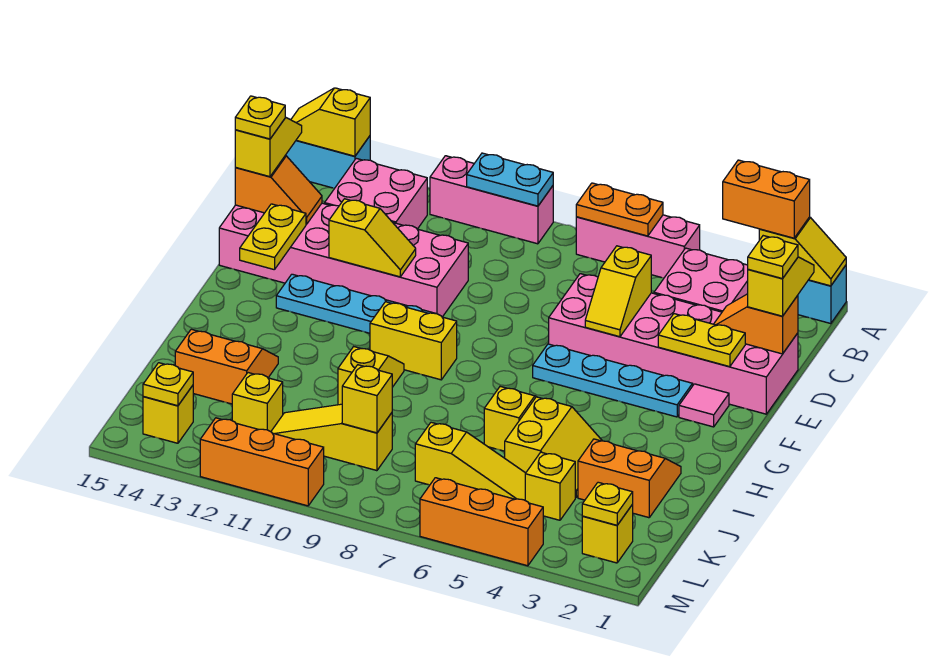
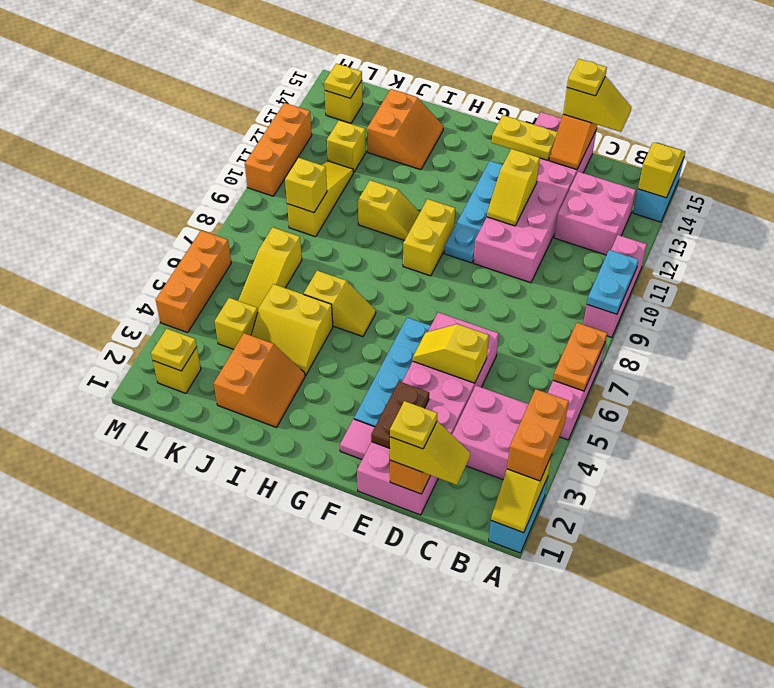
yellow plate E2:E3 level 2 -> brown plate E2:E3 level 2

